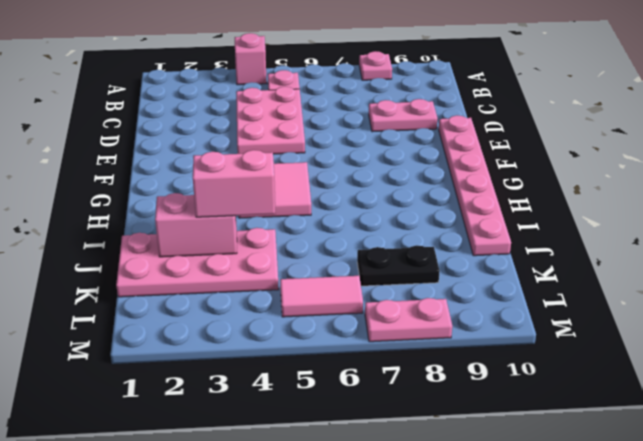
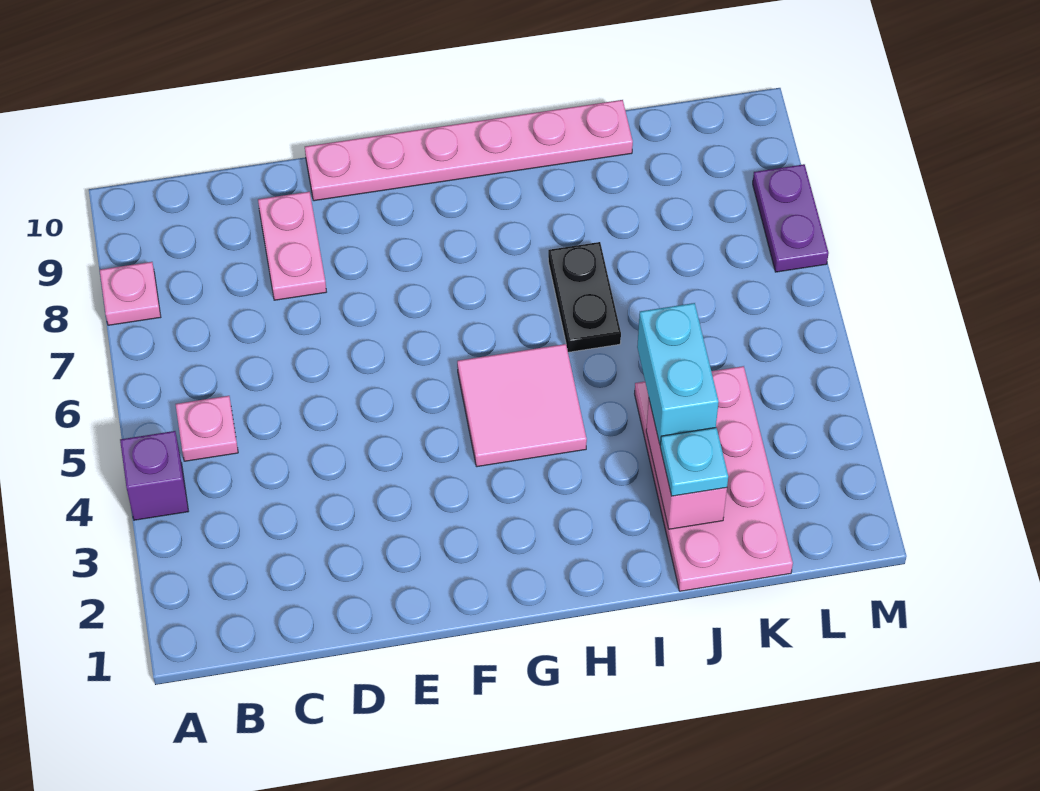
pink brick A4 level 1 -> purple brick A4 level 1
pink plate C4:E5 level 1 -> none
none -> cyan plate J2 level 3
pink brick J3:J4 level 3 -> cyan brick J3:J4 level 3
black plate K7:K8 level 1 -> black plate I6:I7 level 1
pink tile L5:L6 level 1 -> none
pink plate M7:M8 level 1 -> purple plate M7:M8 level 1

